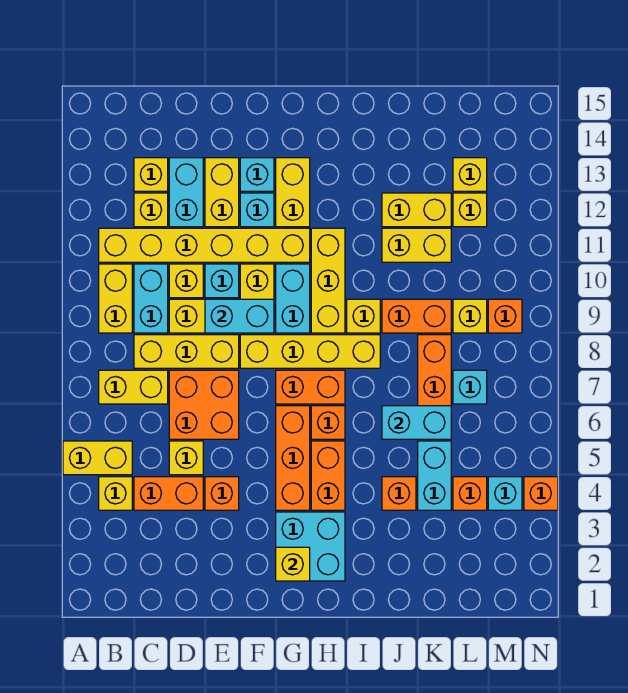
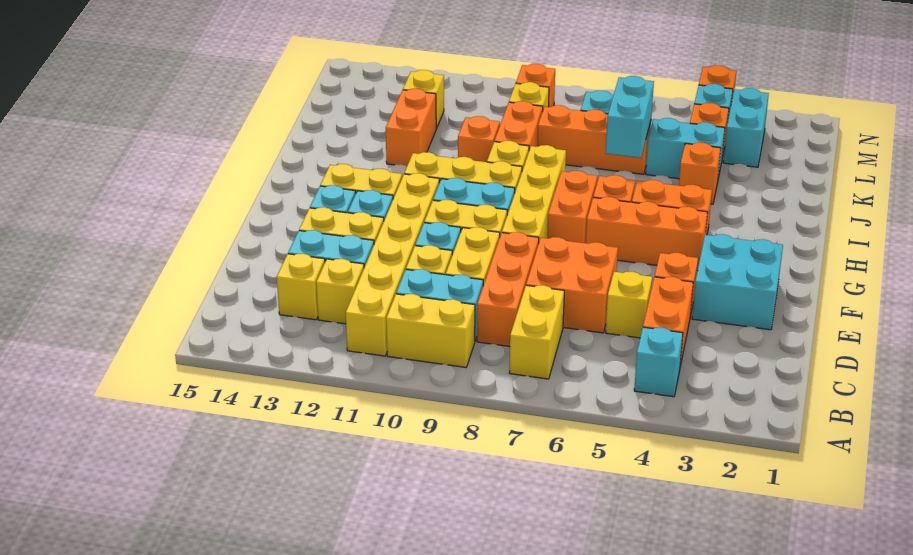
yellow brick A5:B5 level 1 -> none
yellow brick B4 level 1 -> cyan brick B4 level 1
yellow brick C8:E8 level 1 -> orange brick C8:E8 level 1
cyan brick E9:F9 level 2 -> cyan brick L3:M3 level 1
cyan brick G2:H3 level 1 -> cyan brick E2:F3 level 1
yellow brick G2 level 2 -> none
none -> orange brick J10 level 1
yellow brick J11:K11 level 1 -> none
yellow brick J12:K12 level 1 -> orange brick J12:K12 level 1
yellow brick L13 level 1 -> none

